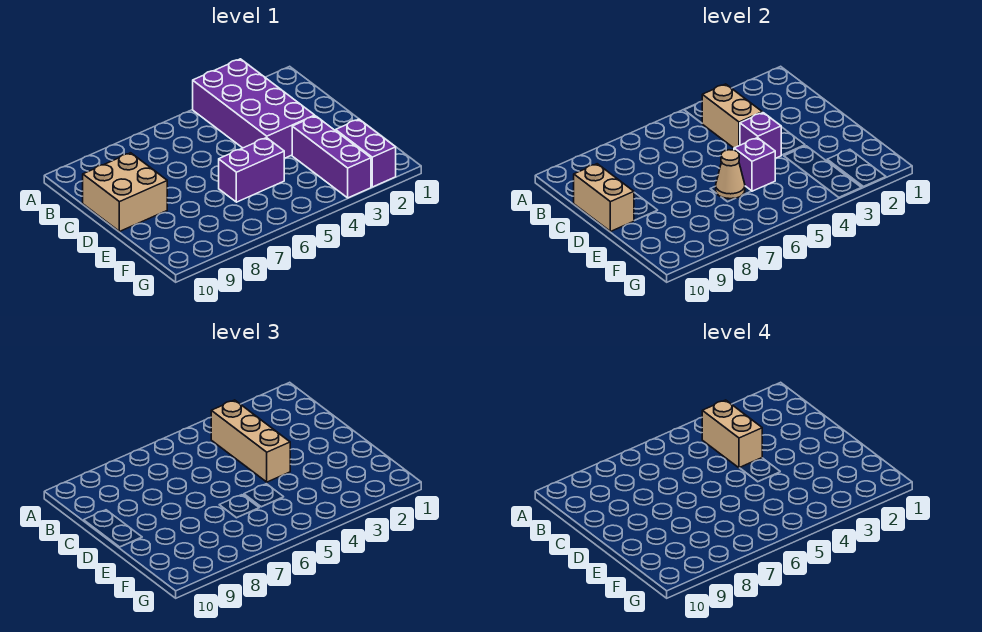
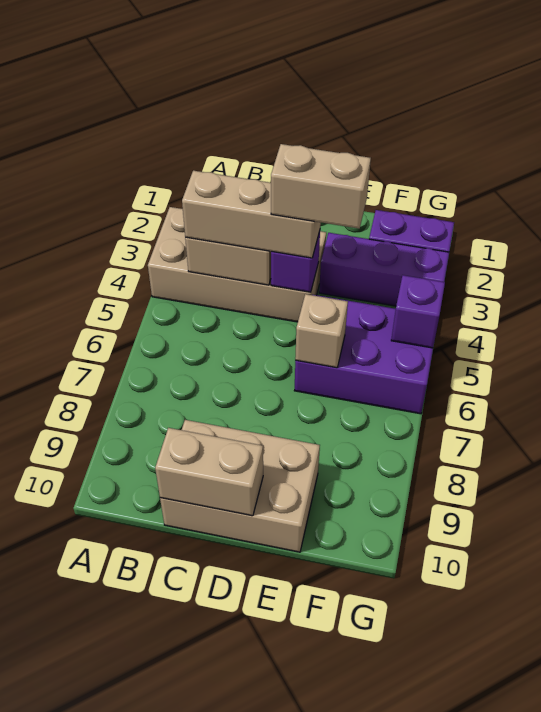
purple brick A3:D4 level 1 -> tan brick A3:D4 level 1
tan brick B4:C4 level 4 -> tan brick D4:E4 level 4
tan brick C9:D10 level 1 -> tan brick C9:E10 level 1
purple brick E5:E6 level 1 -> purple brick E5:G6 level 1
purple brick E5 level 2 -> purple brick G5 level 2
tan cone E6 level 2 -> tan brick E6 level 2

